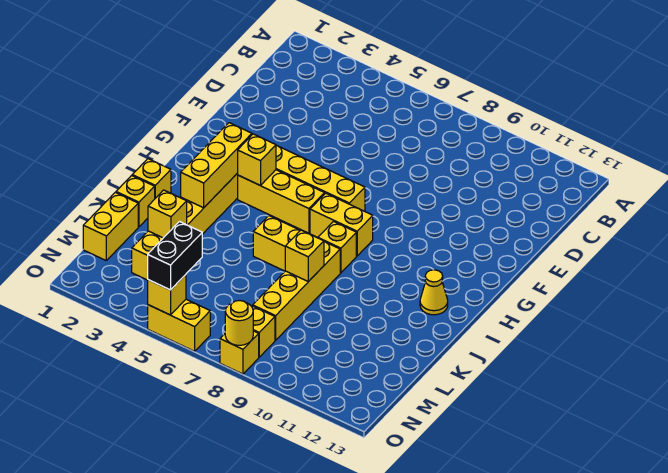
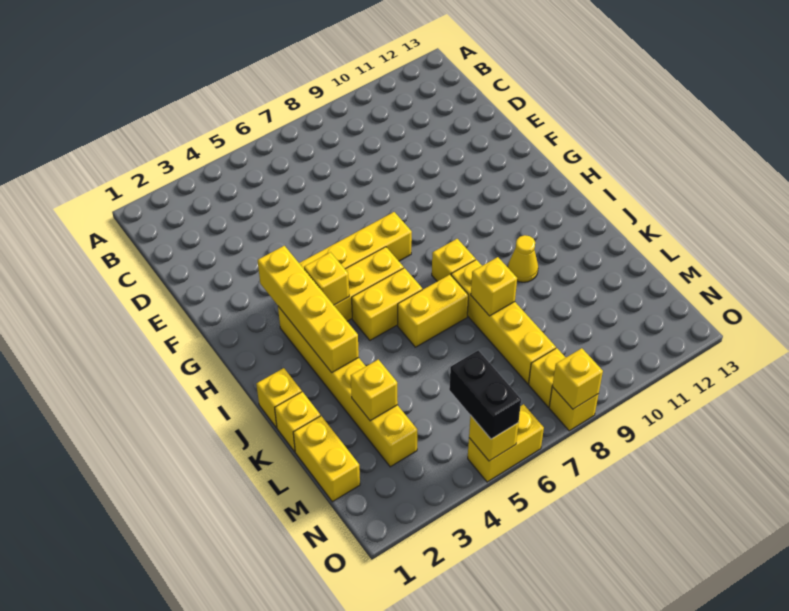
yellow brick H3:J3 level 2 -> yellow brick G3:J3 level 2
yellow brick H7:H8 level 1 -> yellow brick I5:I6 level 1
yellow cone I12 level 1 -> yellow cone J10 level 1
yellow round brick O8 level 2 -> yellow brick O8 level 2

